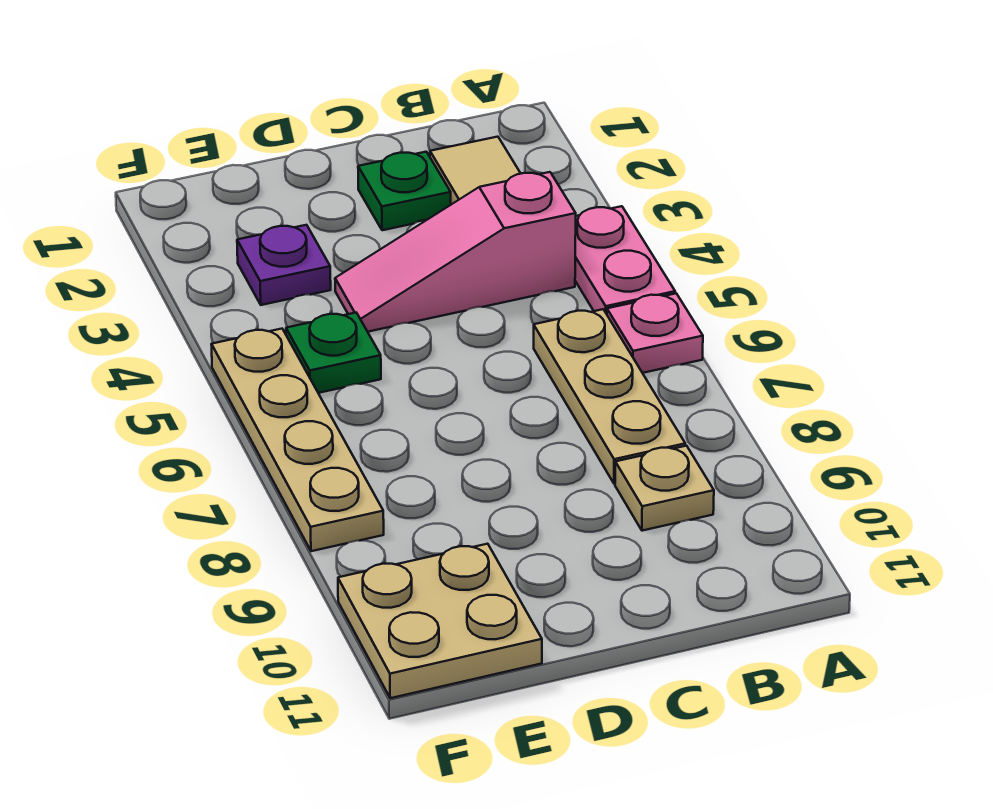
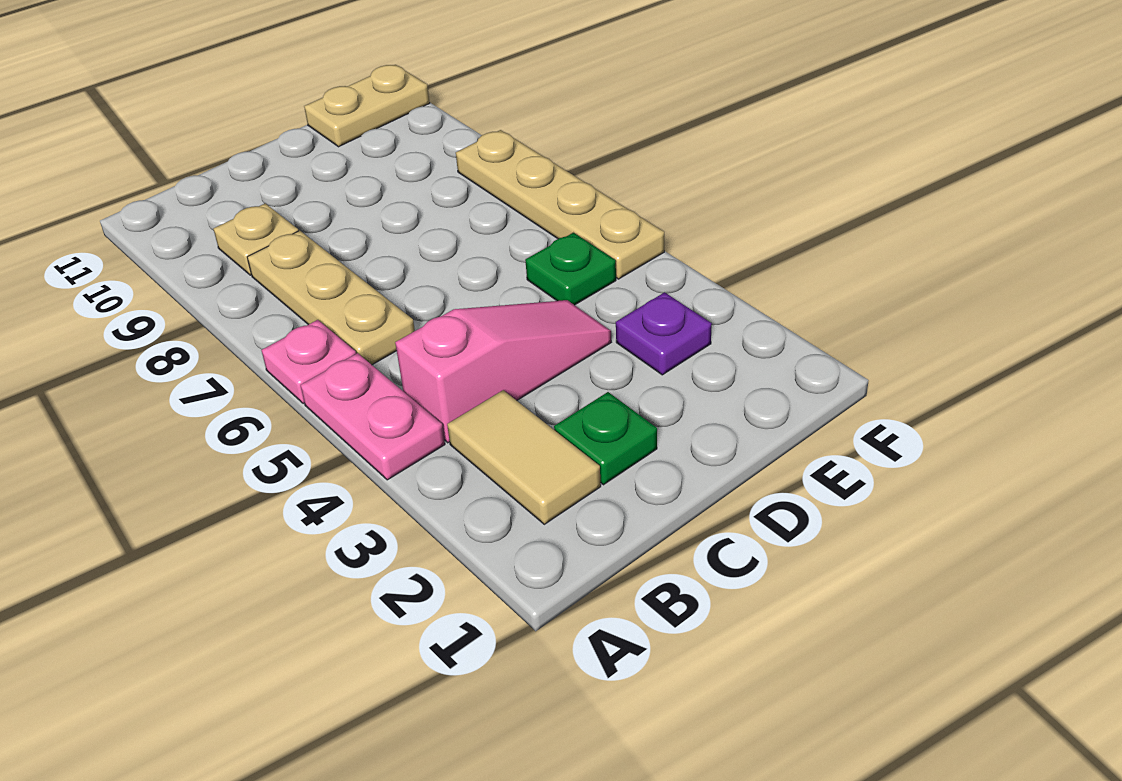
tan plate E10:F11 level 1 -> tan plate E11:F11 level 1

